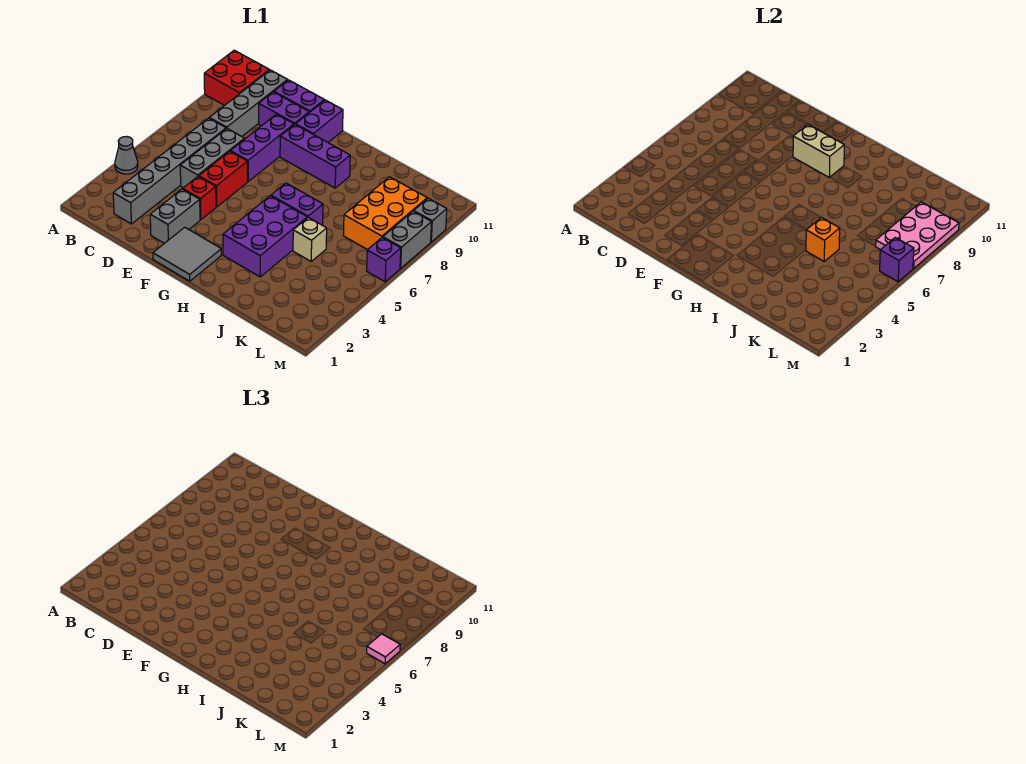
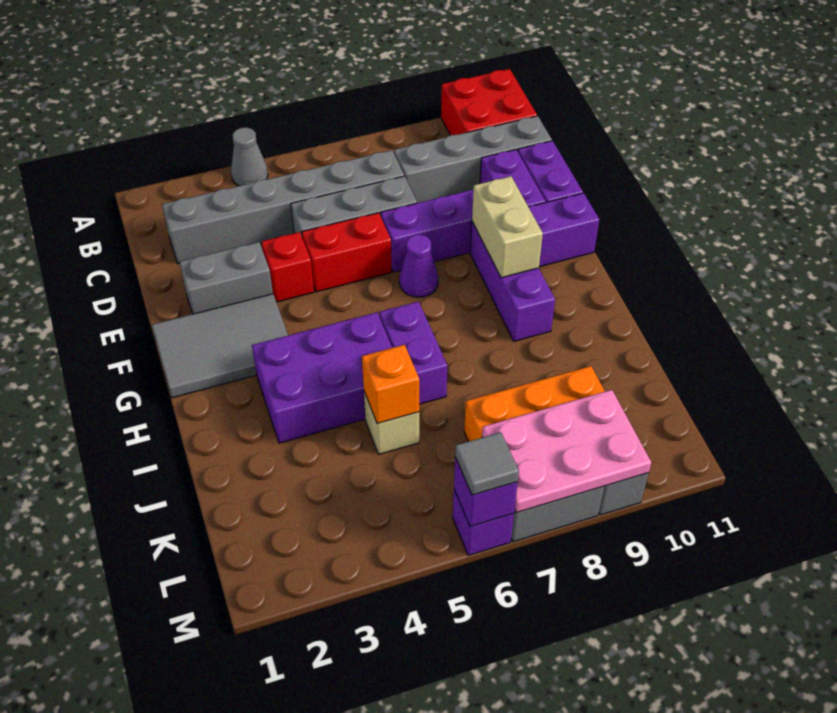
grey tile F1:G2 level 1 -> grey tile F1:G3 level 1
none -> purple cone F7 level 1
pink tile M6 level 3 -> grey tile M6 level 3

